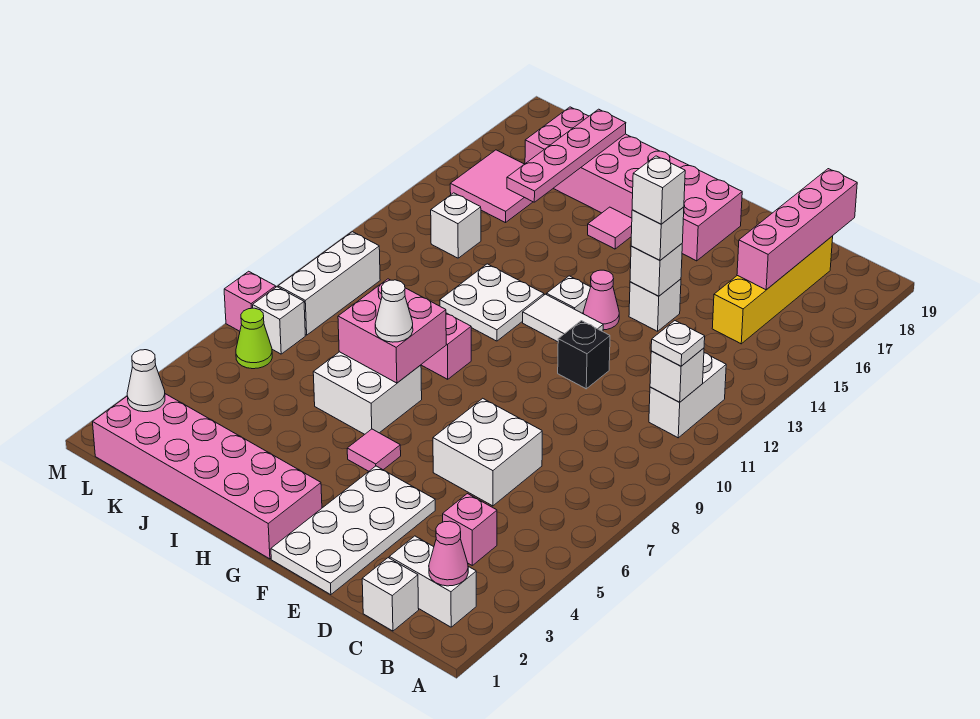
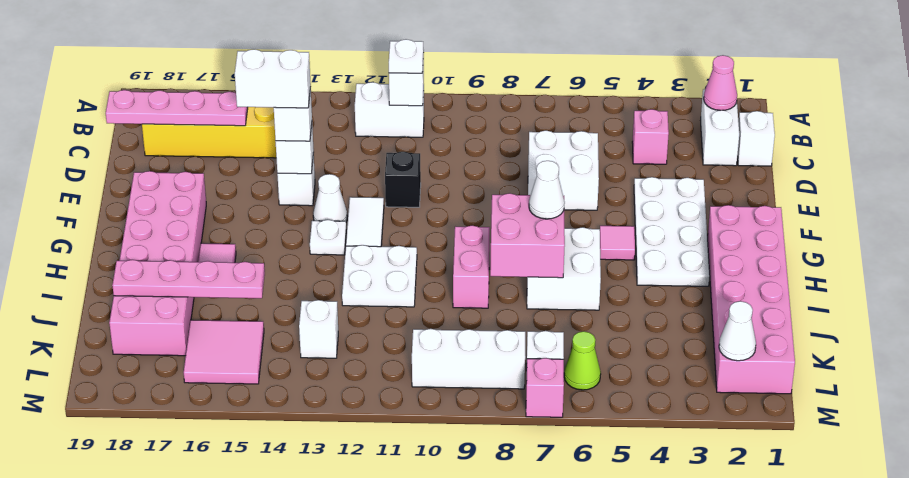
pink brick C16:C19 level 2 -> pink plate C16:C19 level 2
white plate E1:F4 level 1 -> white plate E3:H4 level 1
white brick E14 level 4 -> white brick E14:E15 level 4
pink cone F13 level 1 -> white cone F13 level 1

